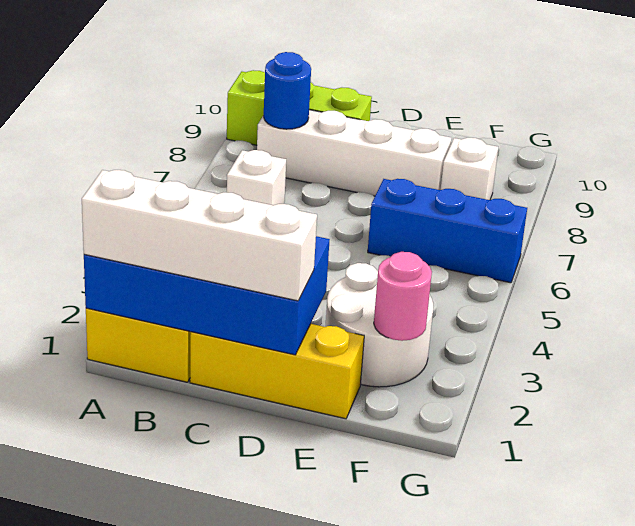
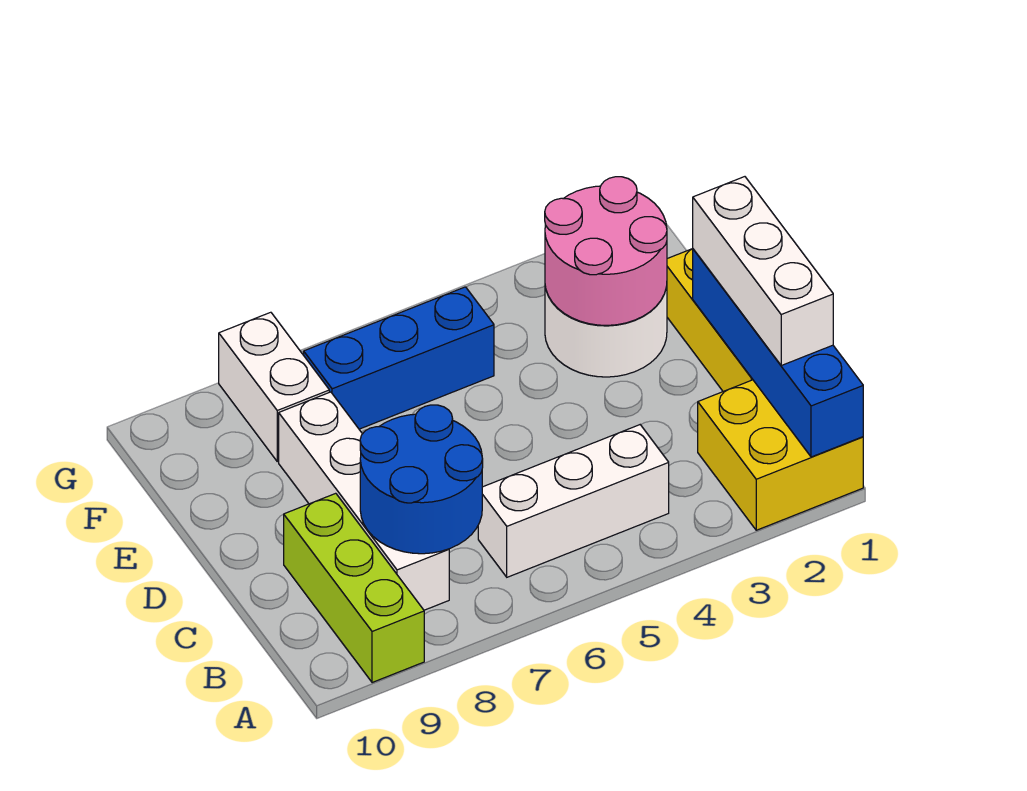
blue brick A1:D2 level 2 -> blue brick A1:D1 level 2
white brick A1:D1 level 3 -> white brick B1:D1 level 3
white brick B6 level 1 -> white brick B4:B6 level 1
blue round brick B8 level 2 -> blue round brick B7:C8 level 2
blue brick E6:G6 level 1 -> blue brick F5:F7 level 1
pink round brick F2 level 2 -> pink round brick E2:F3 level 2
white brick F8 level 1 -> white brick F8:G8 level 1

